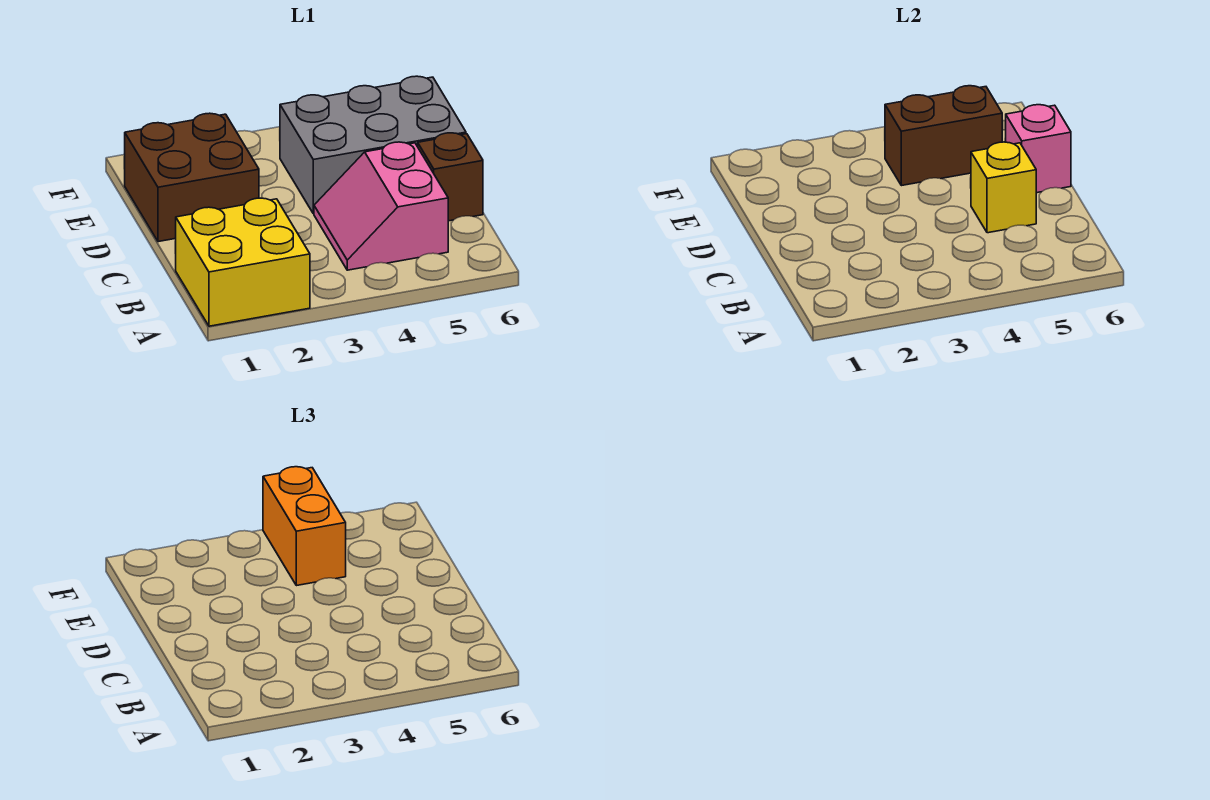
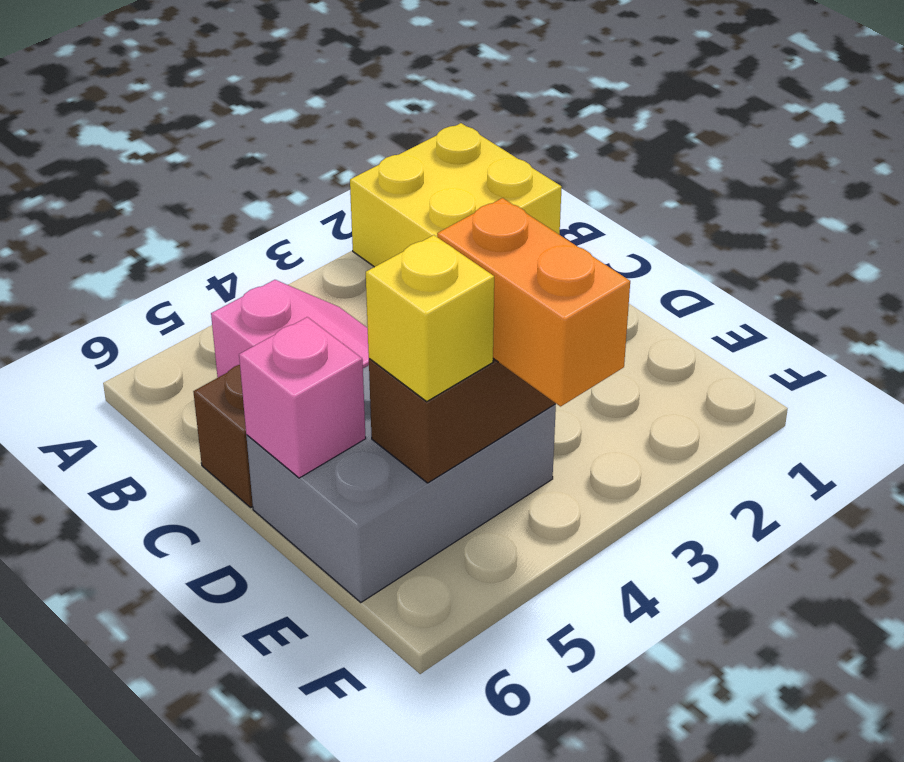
yellow brick C5 level 2 -> yellow brick E5 level 3
brown brick D1:E2 level 1 -> none

